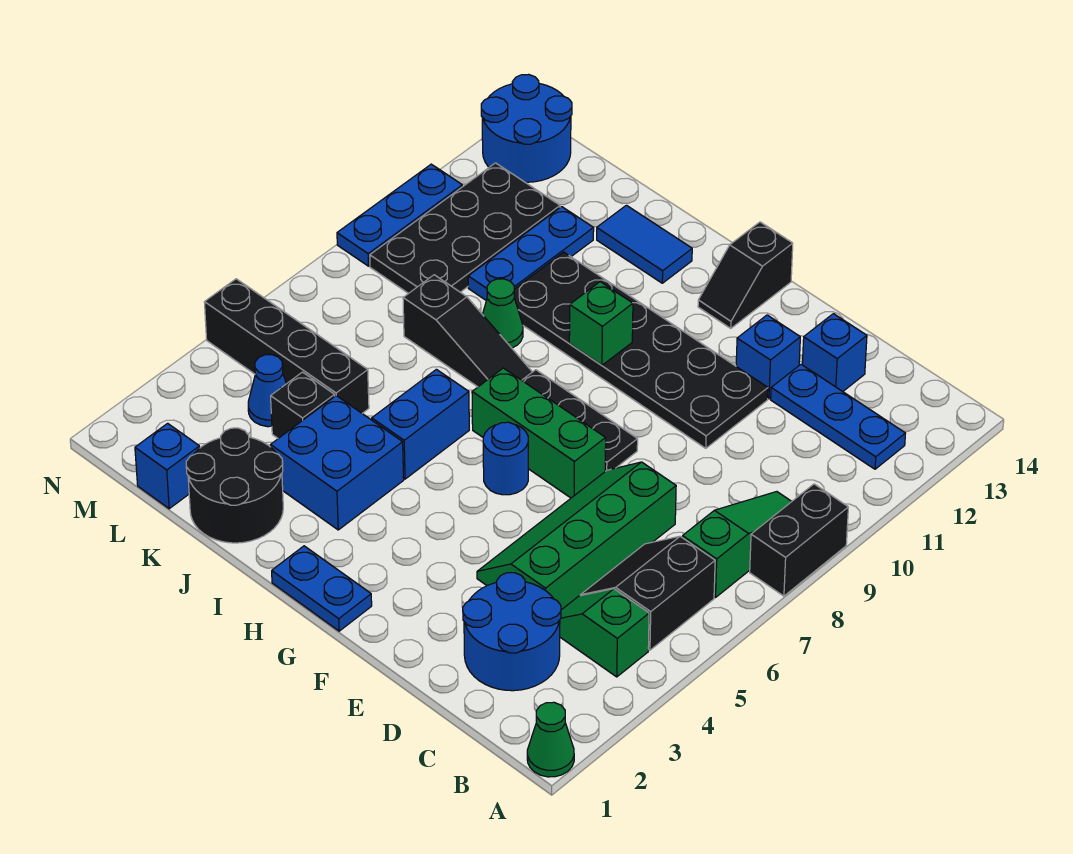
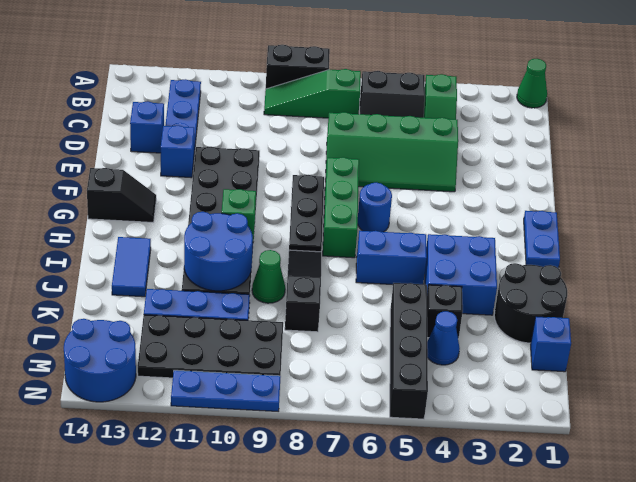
blue round brick C2:D3 level 1 -> blue round brick I10:J11 level 2

